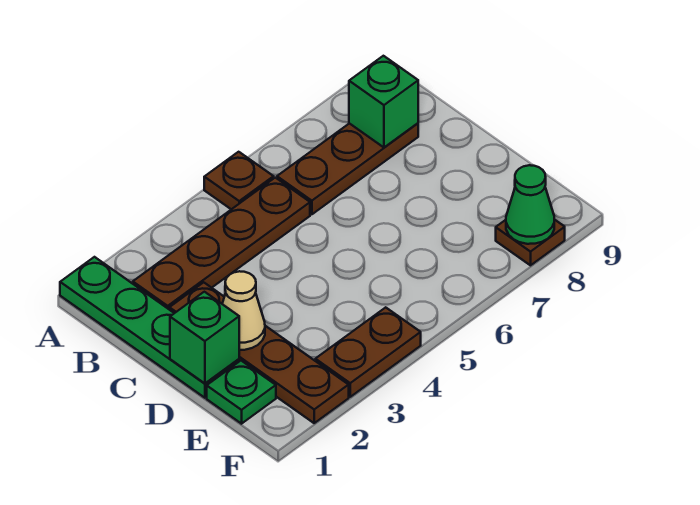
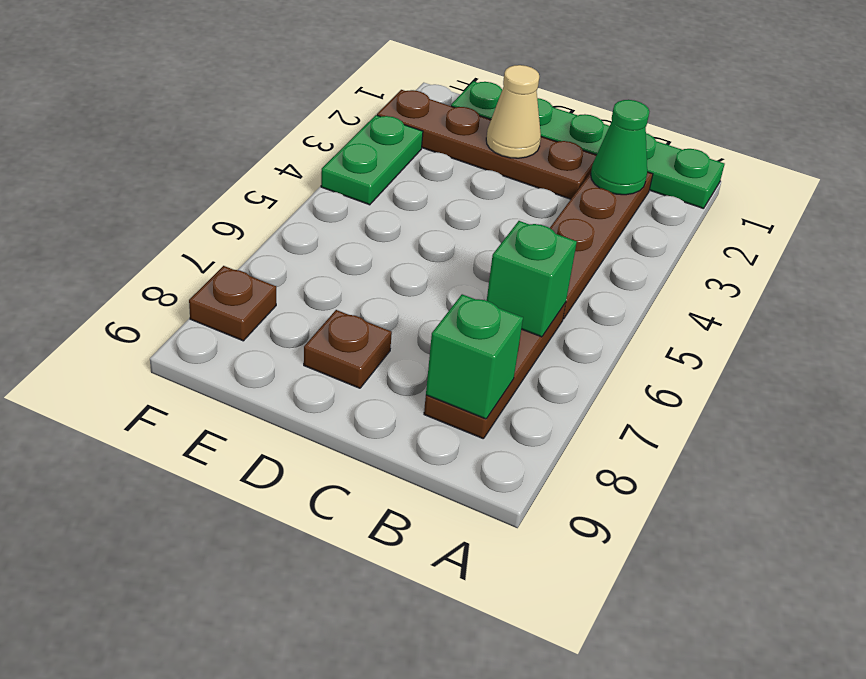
brown plate A5 level 1 -> brown plate D8 level 1
green brick D1 level 2 -> green brick B6 level 2
brown plate F3:F4 level 1 -> green plate F3:F4 level 1
green cone F8 level 2 -> green cone B2 level 2

